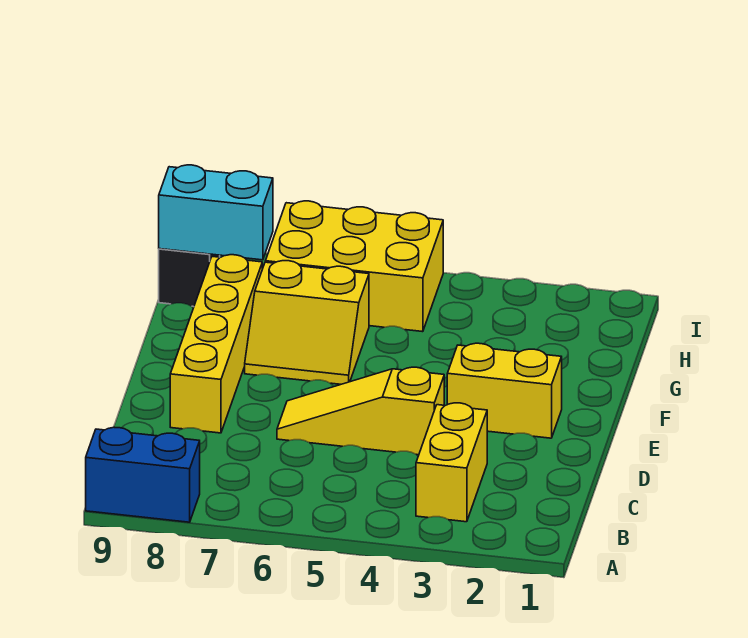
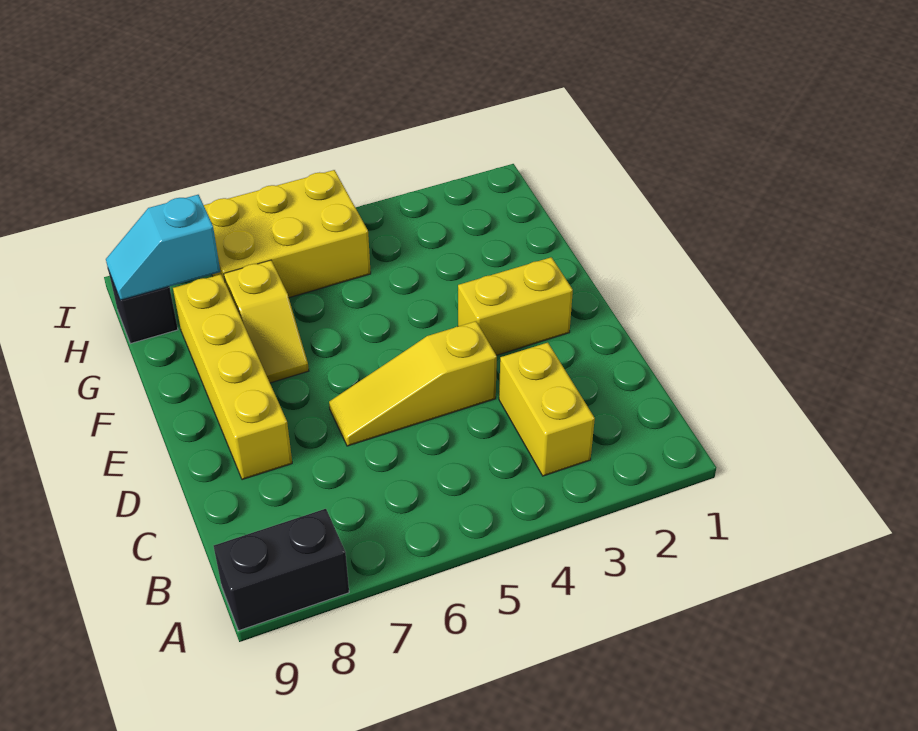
blue brick A8:A9 level 1 -> black brick A8:A9 level 1
yellow slope F6:G7 level 1 top G -> yellow slope F7:G7 level 1 top G
cyan brick H8:H9 level 2 -> cyan slope H8:H9 level 2 top 8

